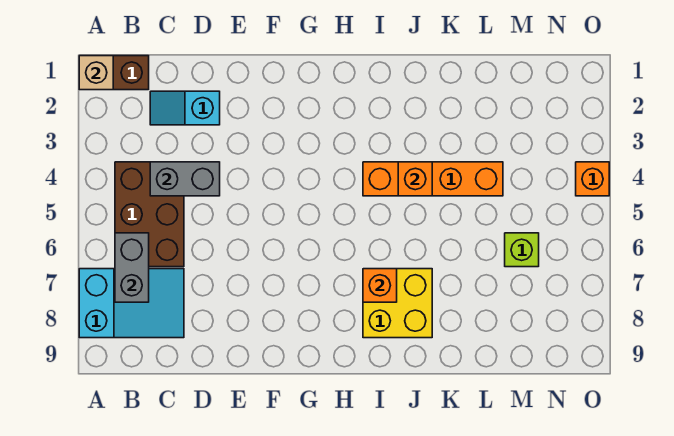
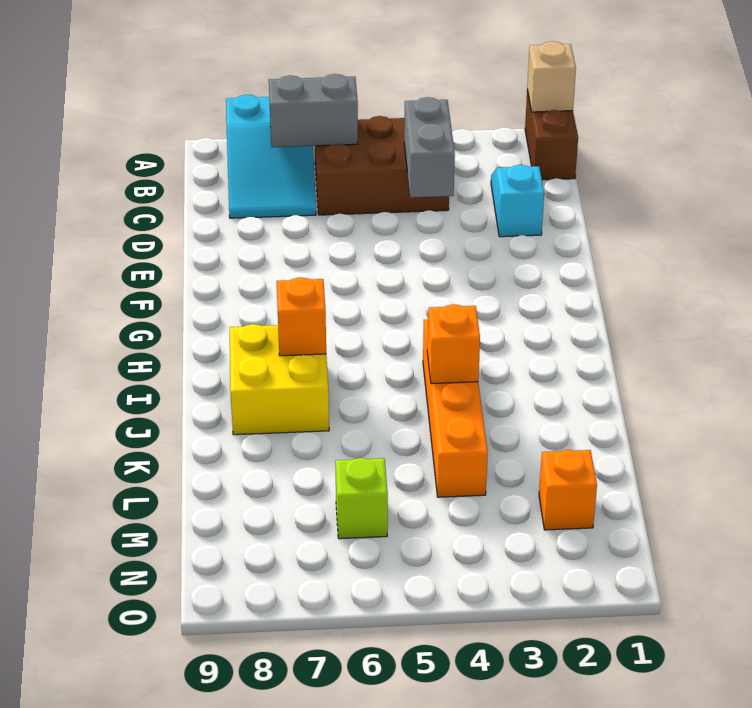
orange brick O4 level 1 -> orange brick M2 level 1

